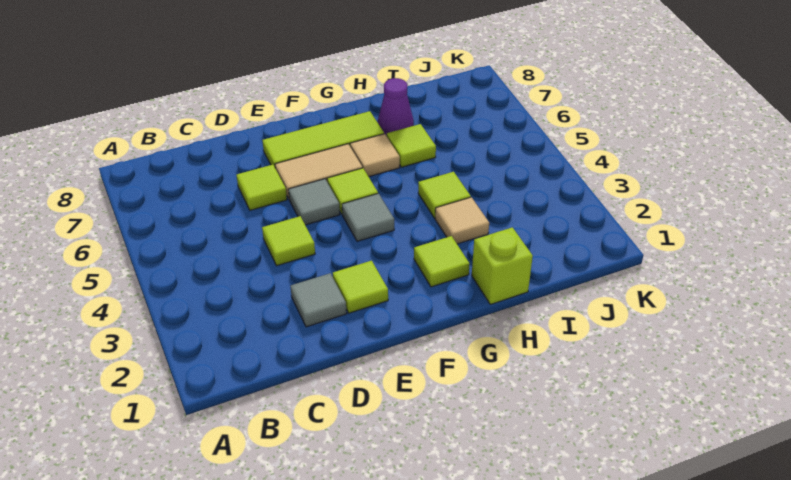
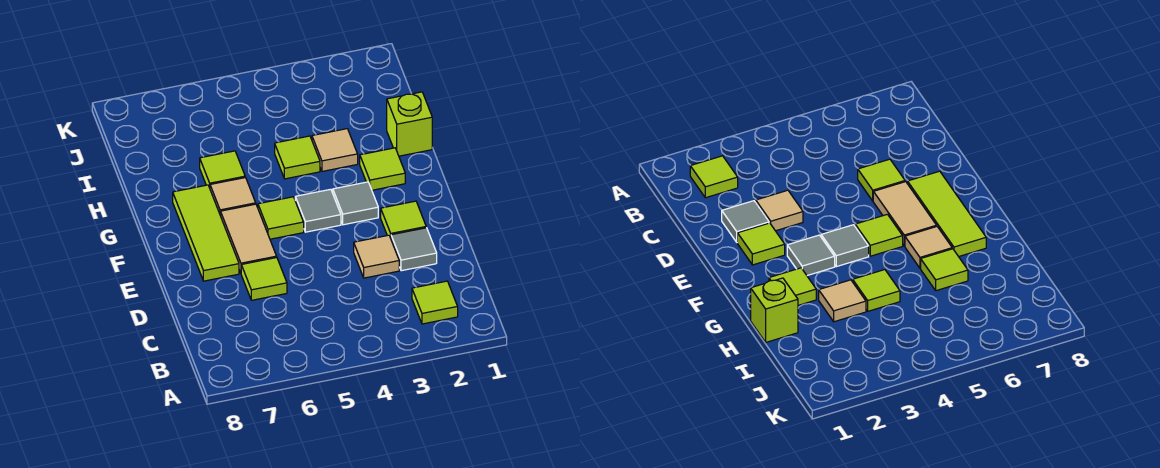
none -> tan tile D3 level 1
lime tile D4 level 1 -> lime tile B2 level 1
grey tile E5 level 1 -> grey tile F3 level 1
purple cone H7 level 1 -> none

